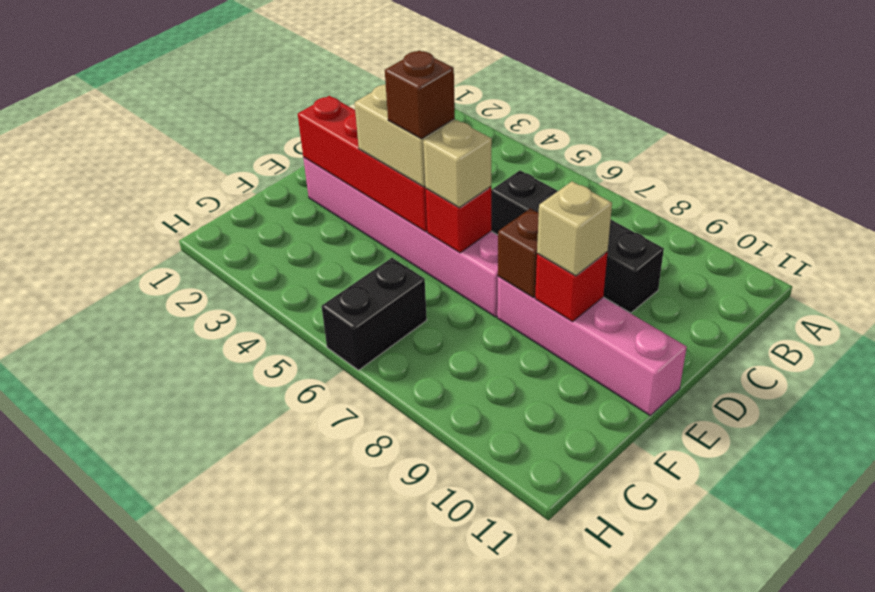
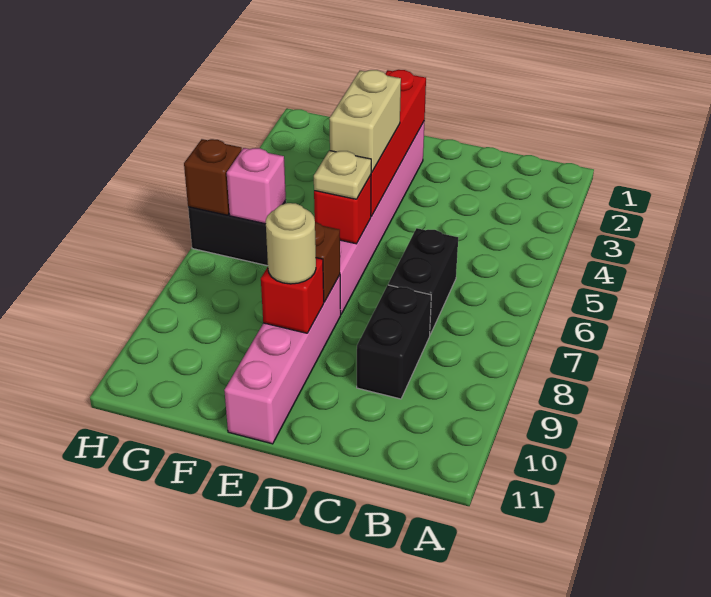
brown brick E5 level 4 -> brown brick H6 level 2
tan brick E6 level 3 -> tan plate E6 level 3
tan brick E9 level 3 -> tan round brick E9 level 3
none -> pink brick G6 level 2

